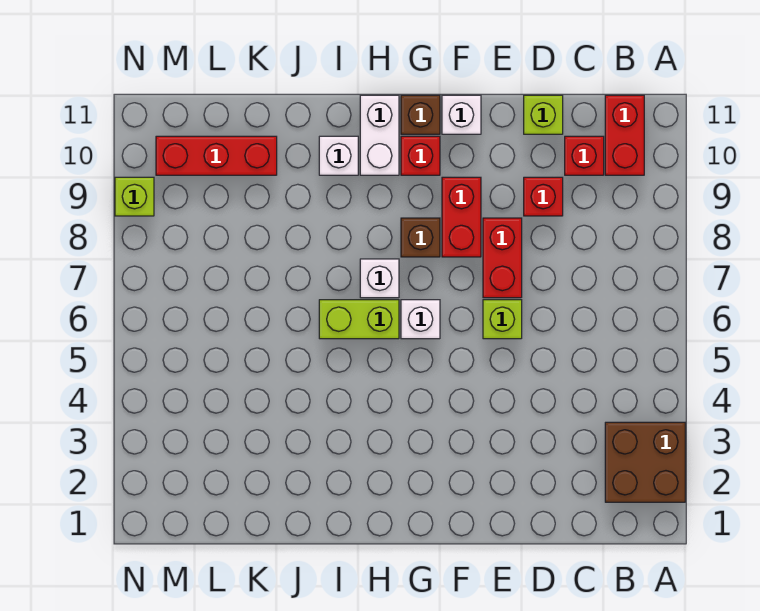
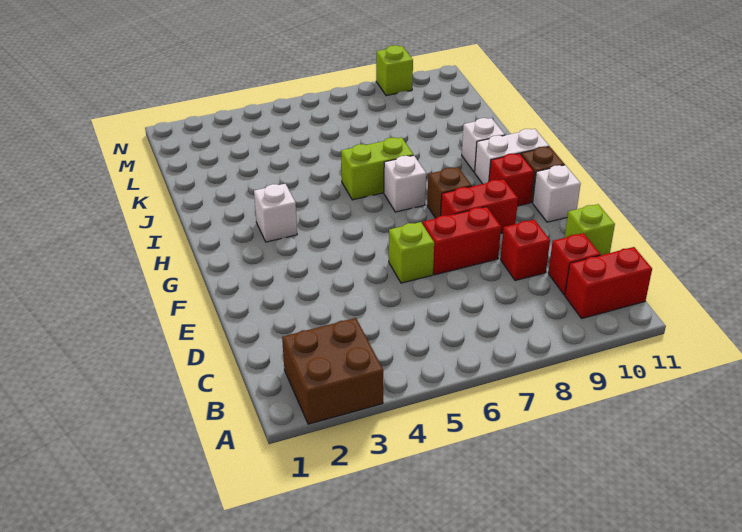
white brick G6 level 1 -> white brick H3 level 1
lime brick H6:I6 level 1 -> lime brick I6:I7 level 1
red brick K10:M10 level 1 -> none

